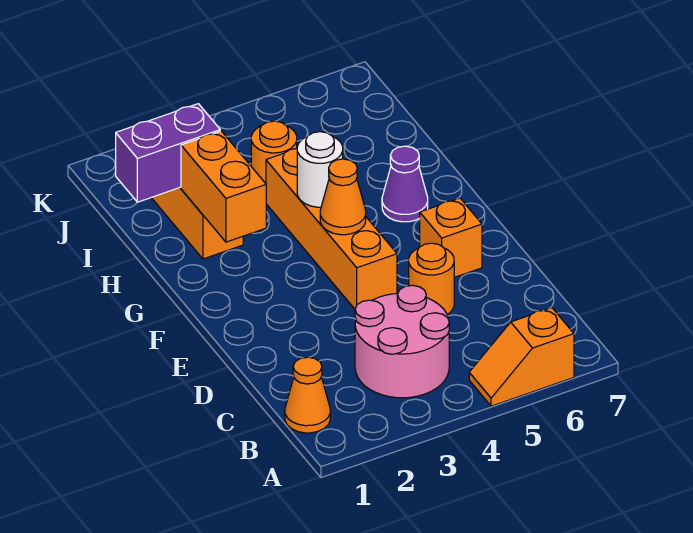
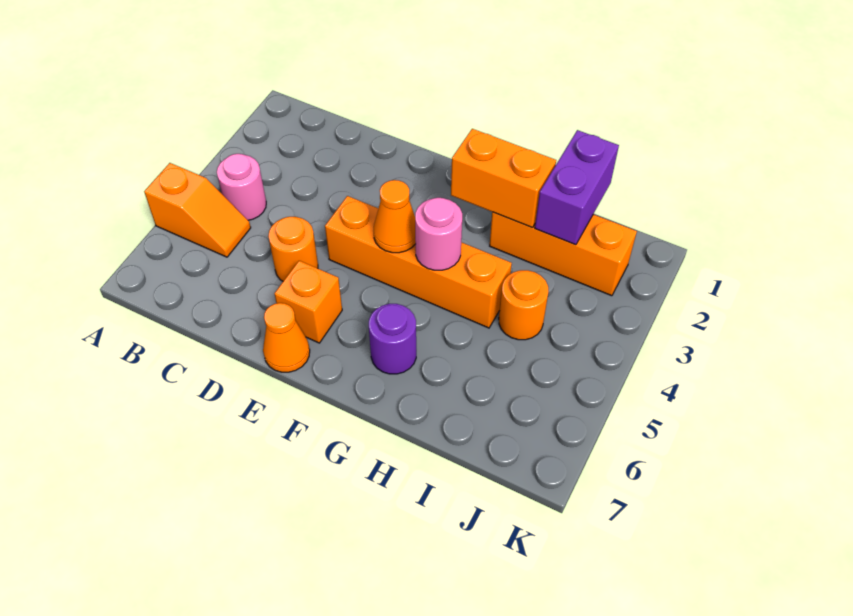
orange slope A5:A6 level 1 top 6 -> orange slope A5:B5 level 1 top A
orange cone B1 level 1 -> orange cone E7 level 1
pink round brick B3:C4 level 1 -> pink round brick B4 level 1
white round brick G4 level 2 -> pink round brick G4 level 2
purple cone G6 level 1 -> purple round brick G6 level 1

